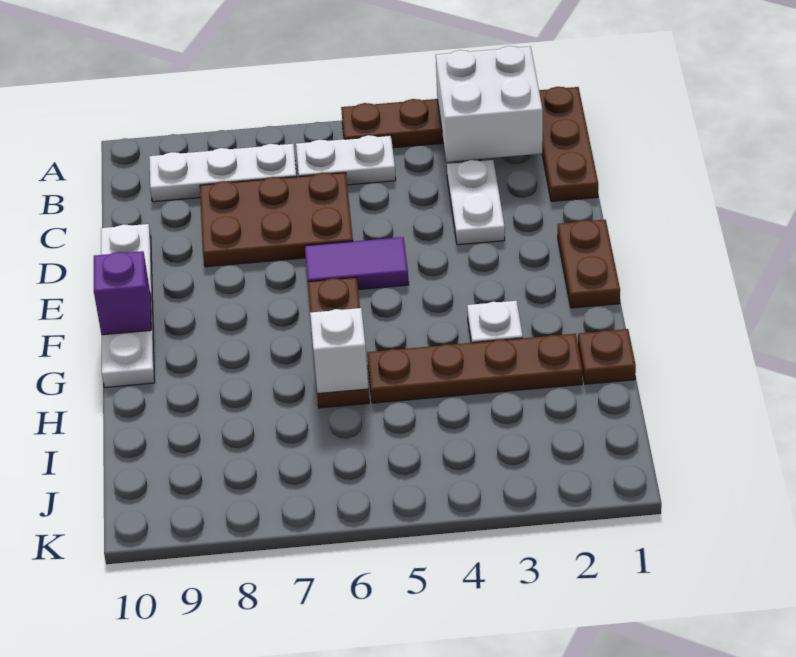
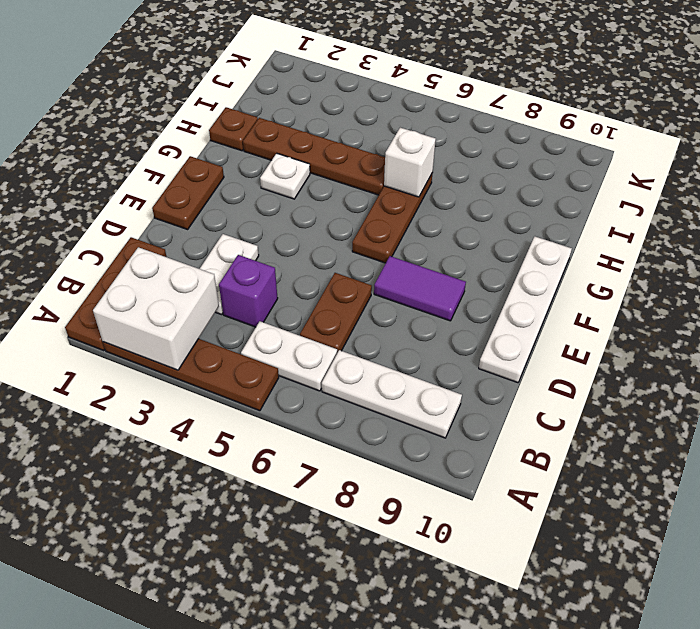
brown plate C6:D8 level 1 -> brown plate C6:D6 level 1
purple tile E5:E6 level 1 -> purple tile E7:E8 level 1
purple brick F10 level 2 -> purple brick C4 level 1

